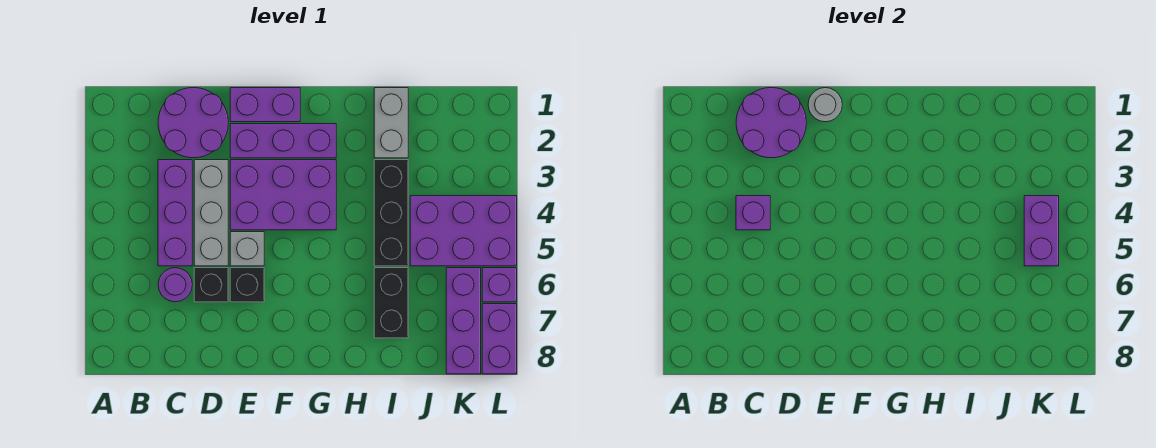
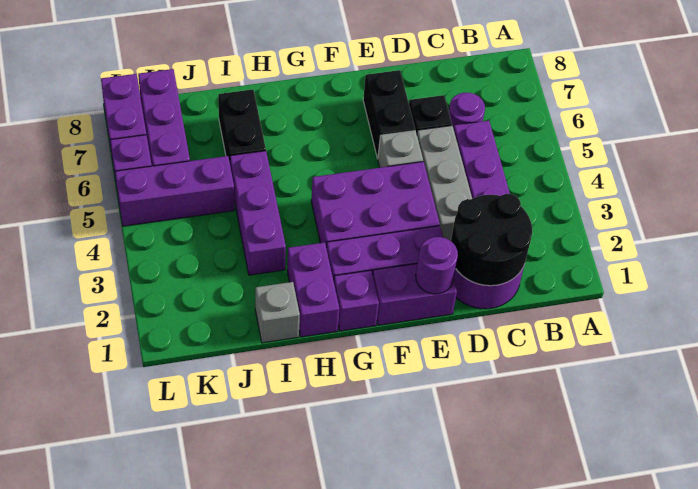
purple round brick C1:D2 level 2 -> black round brick C1:D2 level 2
purple brick C4 level 2 -> purple brick G1 level 1
grey round brick E1 level 2 -> purple round brick E1 level 2
black brick E6 level 1 -> black brick E6:E7 level 1
grey brick I1:I2 level 1 -> grey brick I1 level 1
black brick I3:I5 level 1 -> purple brick I3:I5 level 1
purple brick J4:L5 level 1 -> purple brick J5:L5 level 1
purple brick K4:K5 level 2 -> purple brick H1:H2 level 1

